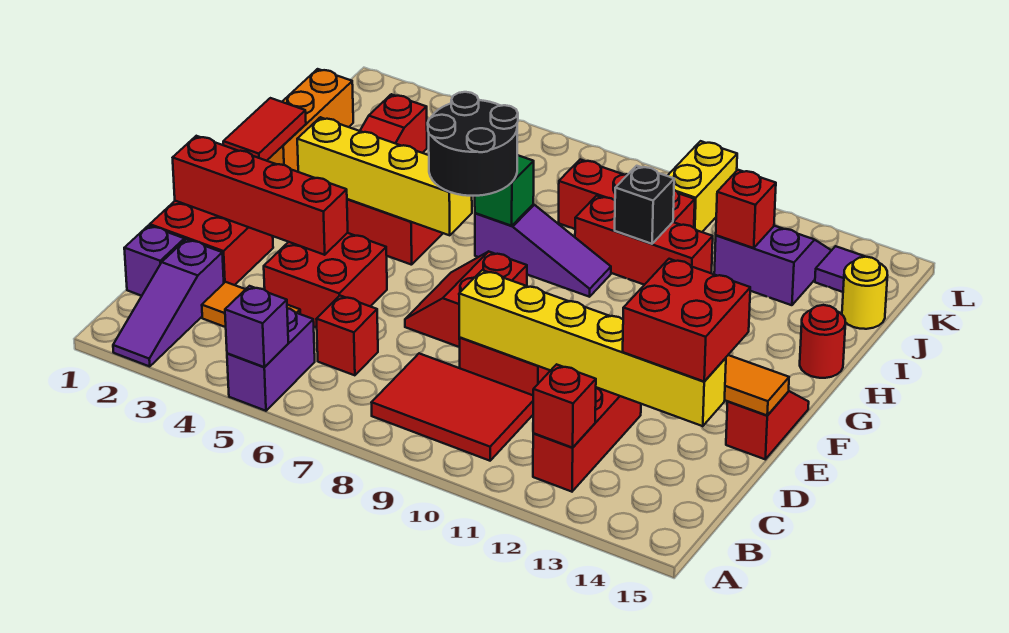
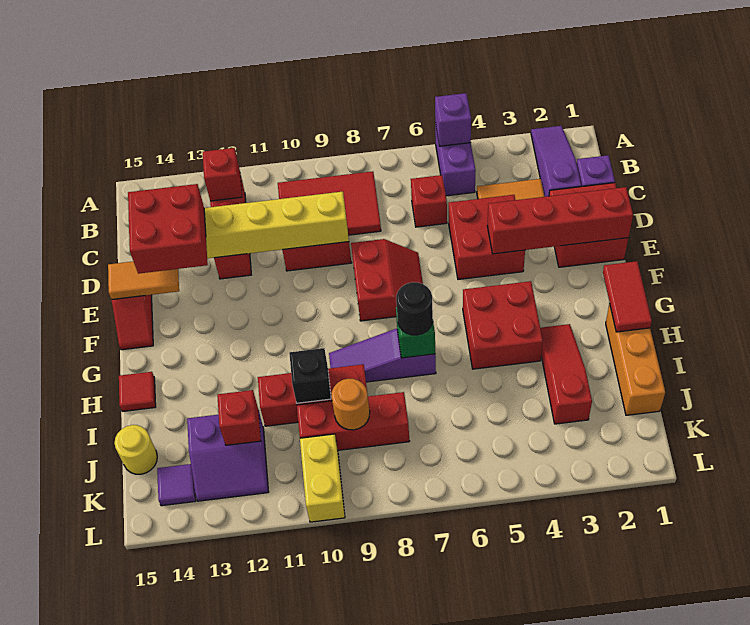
yellow brick G3:G6 level 2 -> none
black round brick G6:H7 level 3 -> black round brick H7 level 3
red round brick H15 level 1 -> red tile H15 level 1
none -> orange round brick J9 level 2

